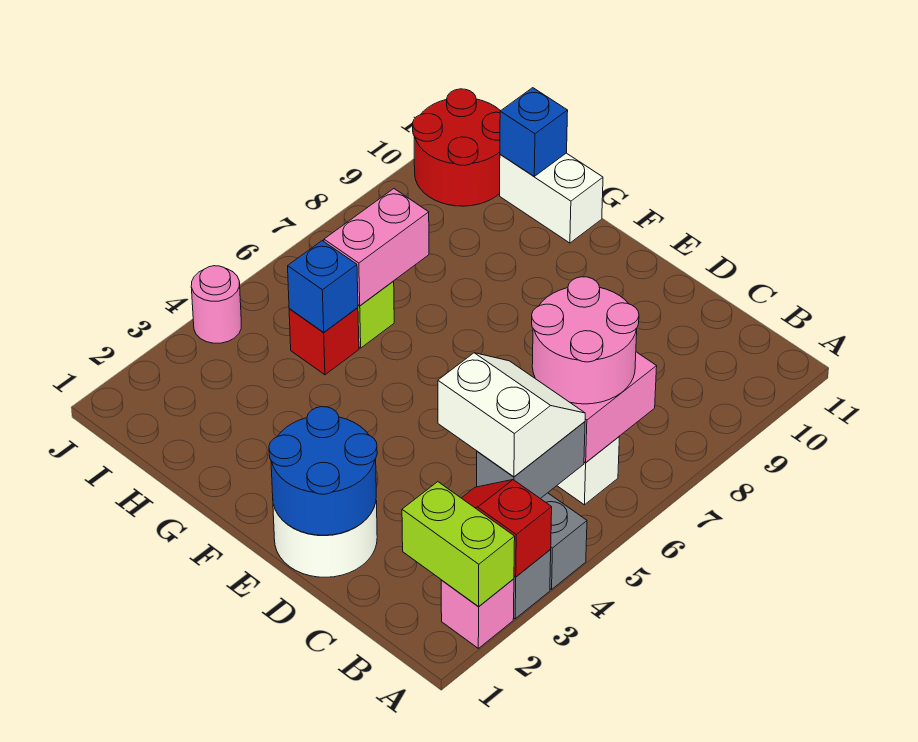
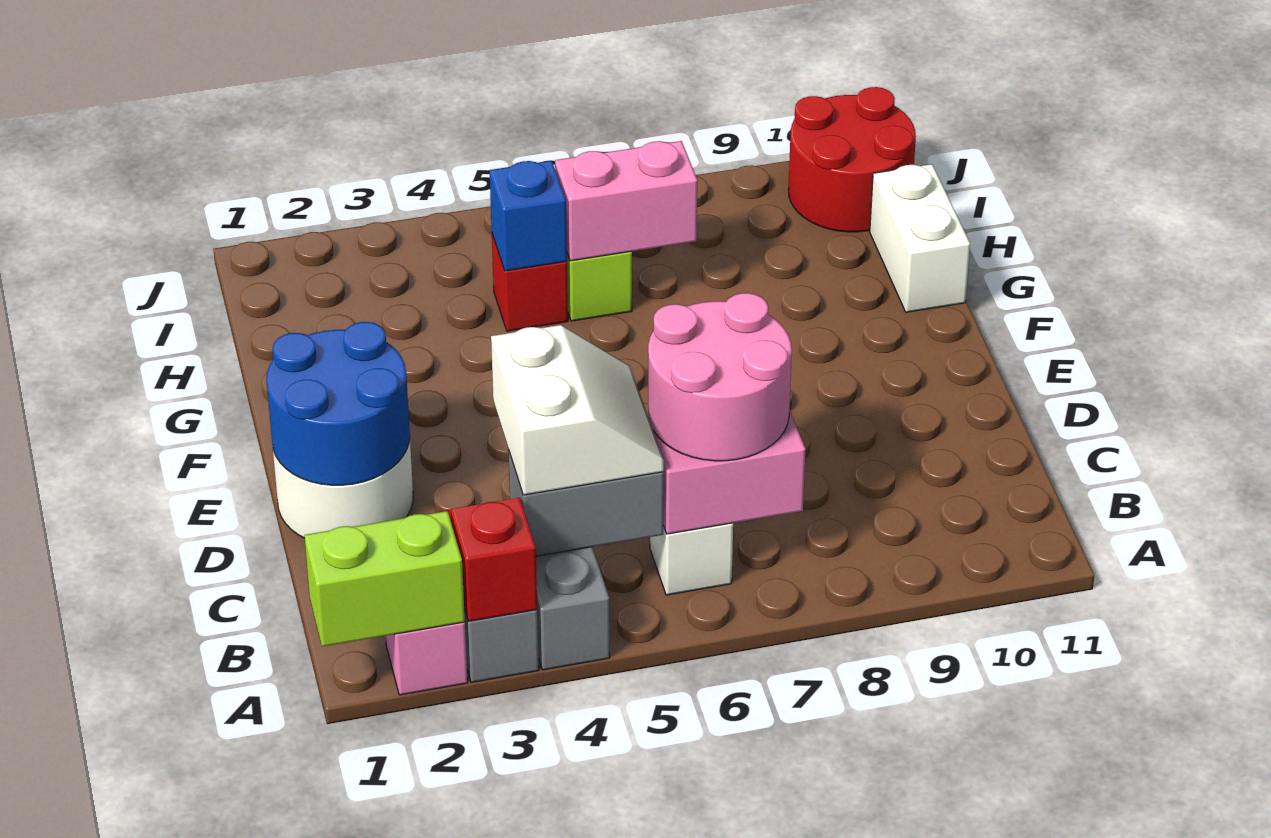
lime brick A2:B2 level 2 -> lime brick A1:A2 level 2
blue brick H11 level 2 -> none
pink round brick J4 level 1 -> none

